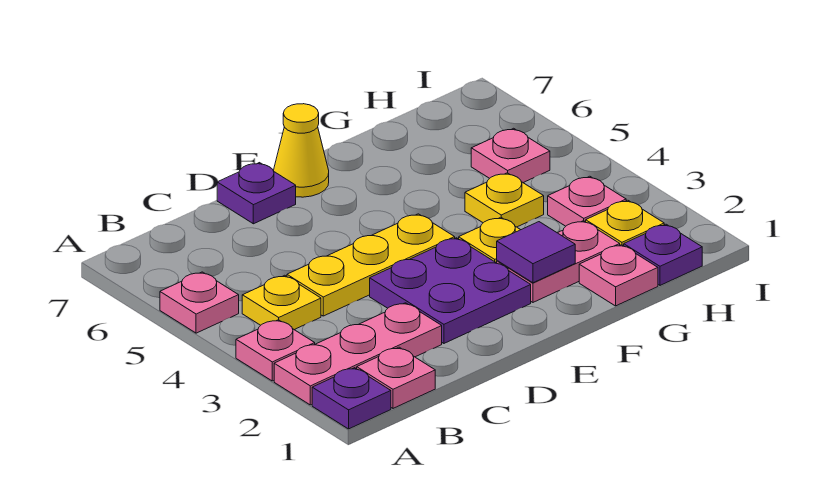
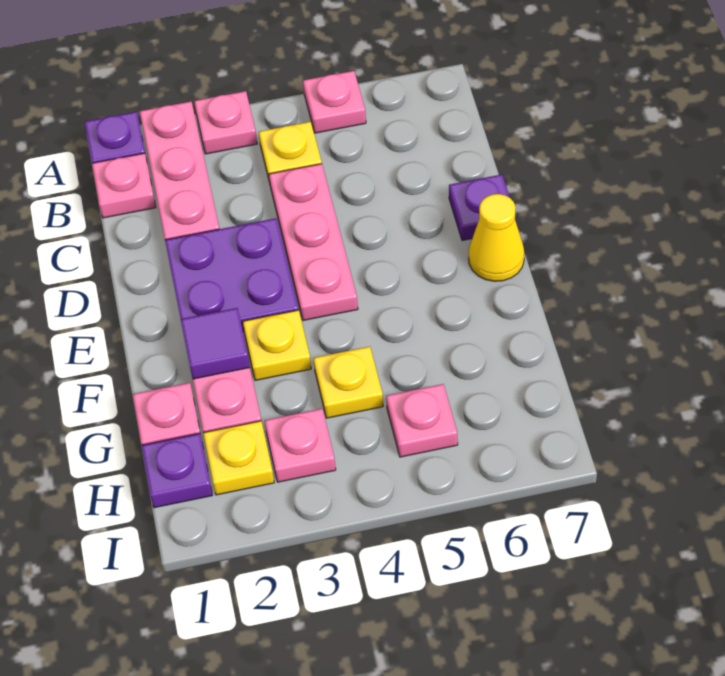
yellow plate C4:E4 level 1 -> pink plate C4:E4 level 1

